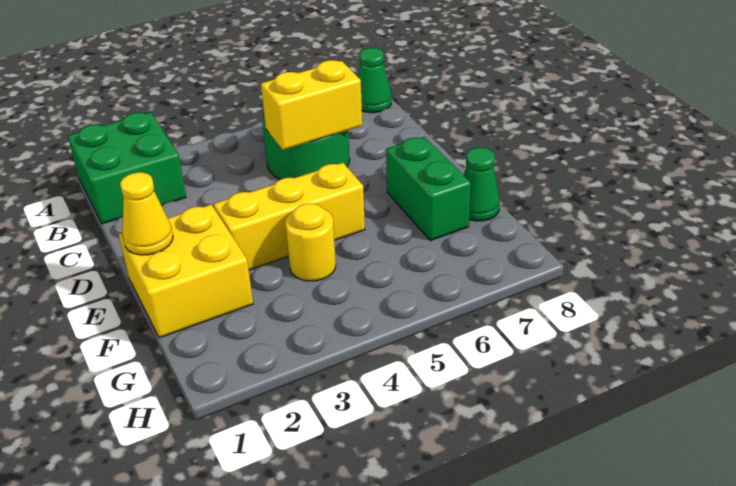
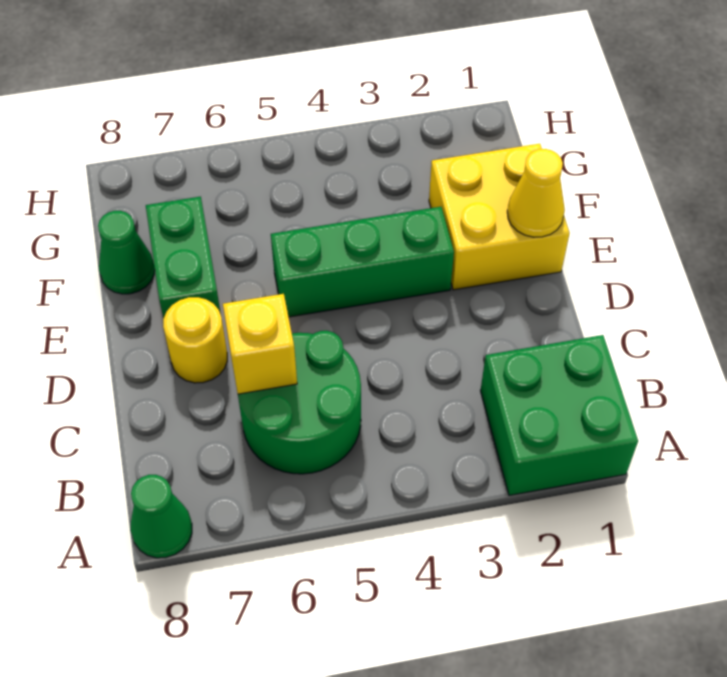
yellow brick C5:C6 level 2 -> yellow brick C6 level 2
yellow brick E3:E5 level 1 -> green brick E3:E5 level 1
yellow round brick F4 level 1 -> yellow round brick D7 level 1

